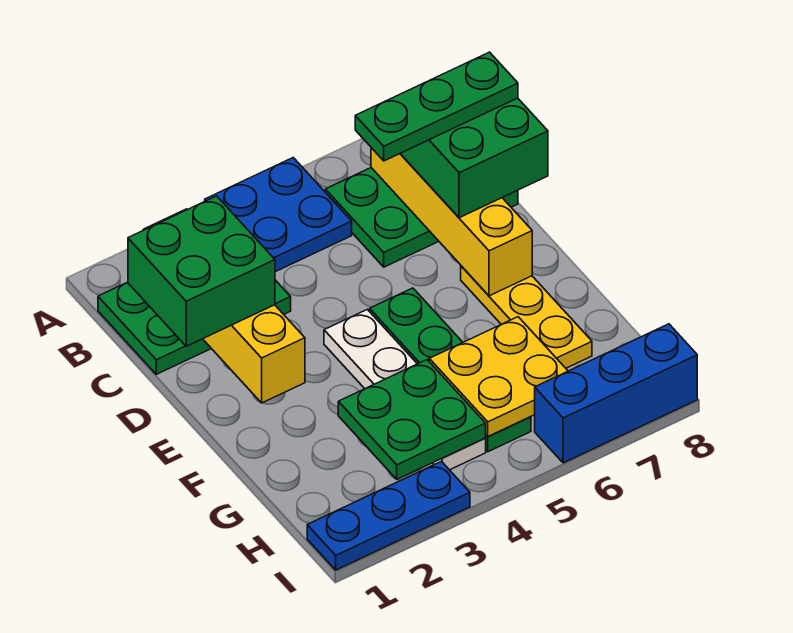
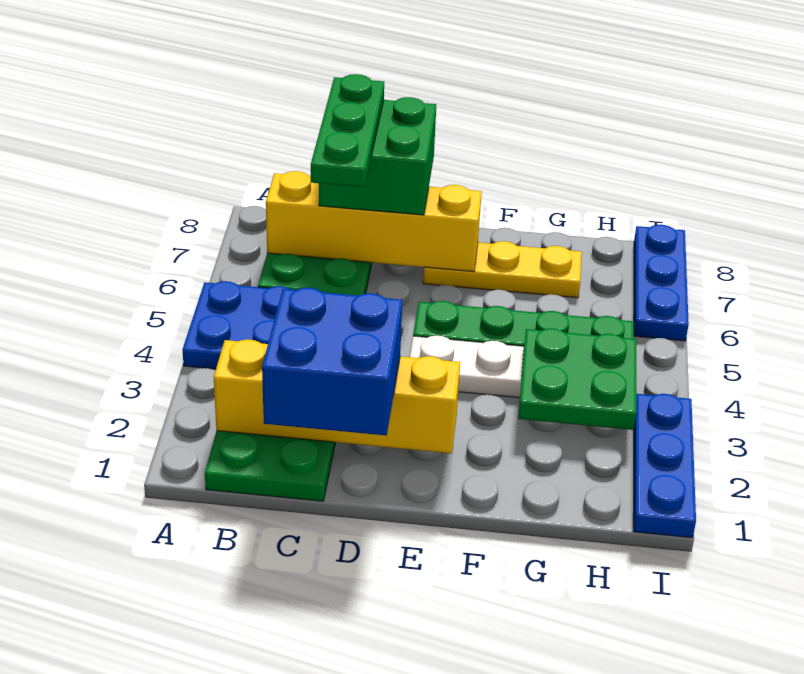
green brick C1:D2 level 3 -> blue brick C1:D2 level 3
yellow plate G5:H6 level 2 -> none
blue brick I6:I8 level 1 -> blue plate I6:I8 level 1

